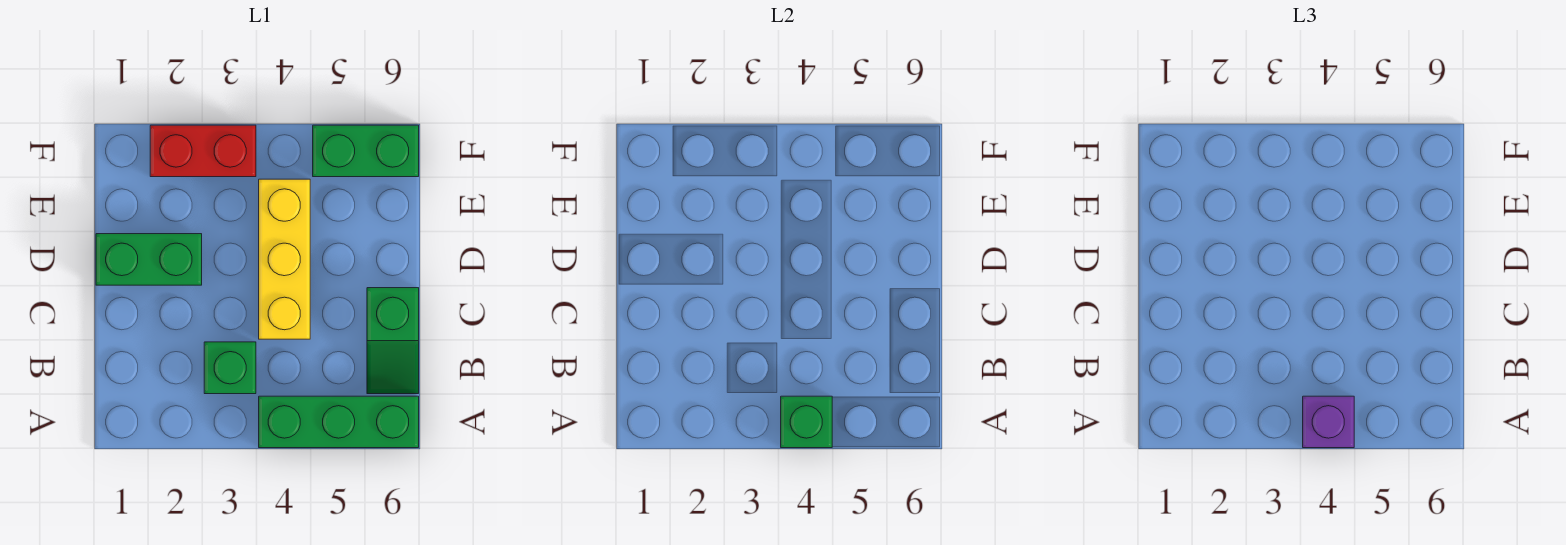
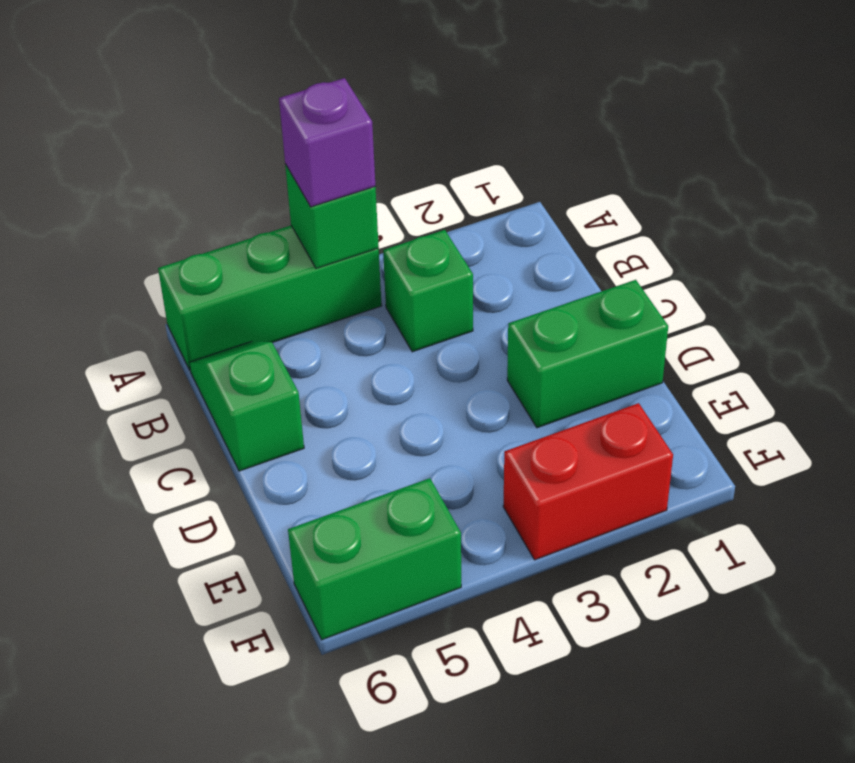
yellow brick C4:E4 level 1 -> none

